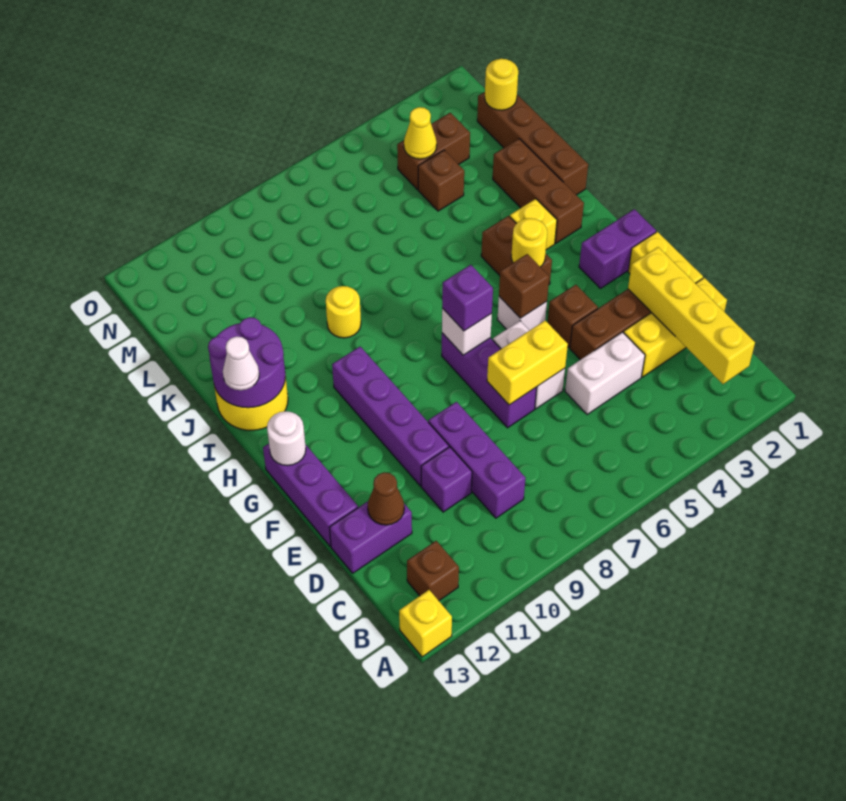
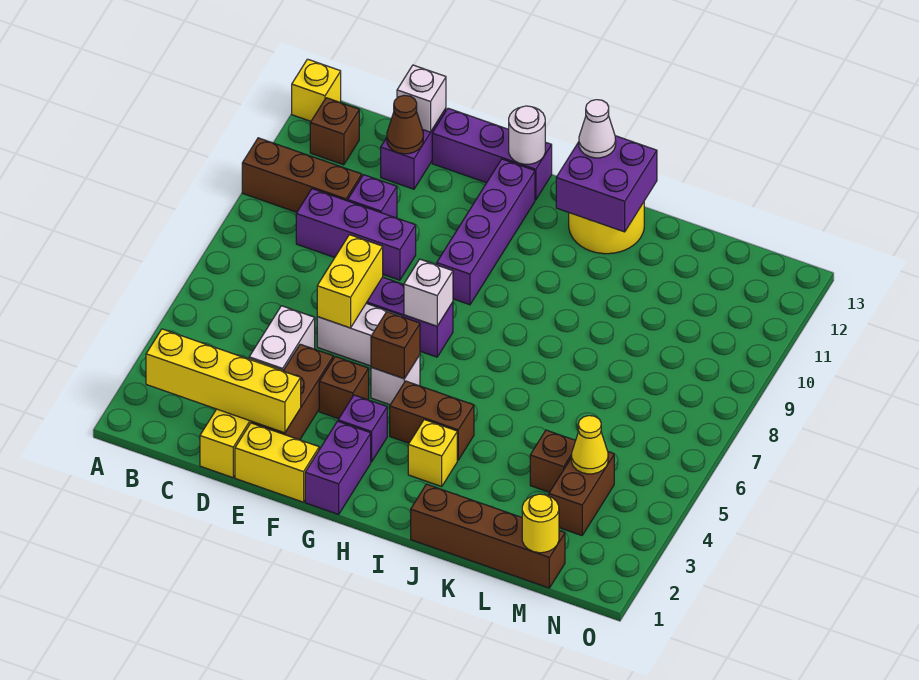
none -> white brick D13 level 2
purple brick E10:H10 level 1 -> purple brick G9:G12 level 1
purple brick G7 level 3 -> purple brick G3 level 1
yellow round brick H4 level 2 -> none
brown brick I2:K2 level 1 -> brown brick A10:C10 level 1
purple round brick I12:J13 level 2 -> purple brick I12:J13 level 2
yellow round brick J9 level 1 -> none

